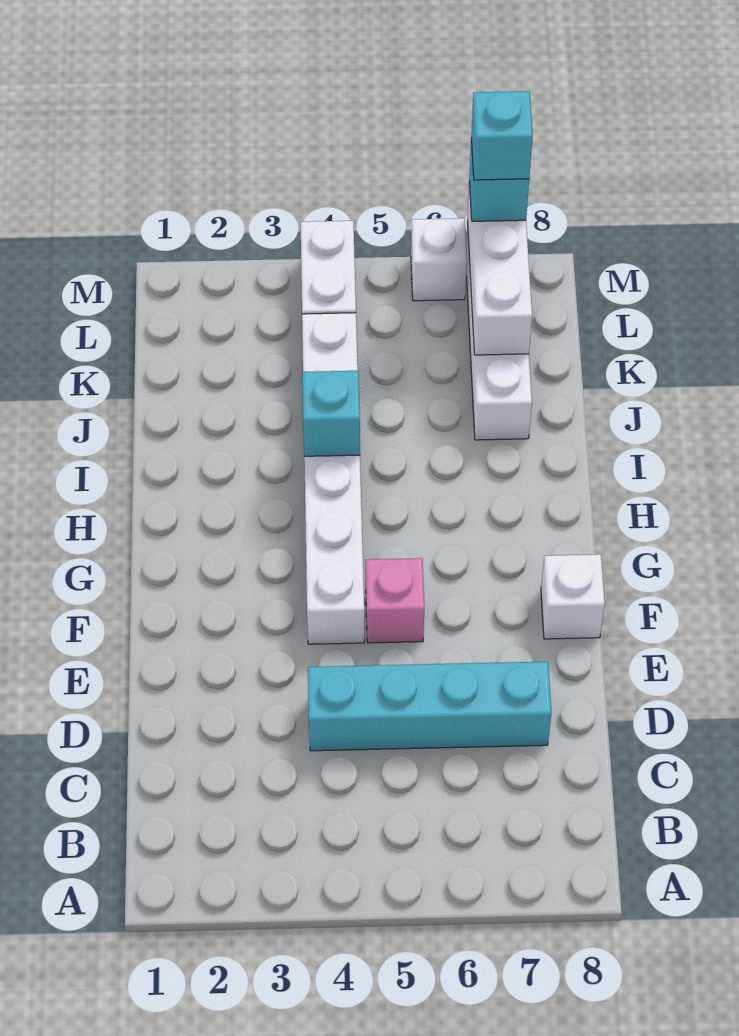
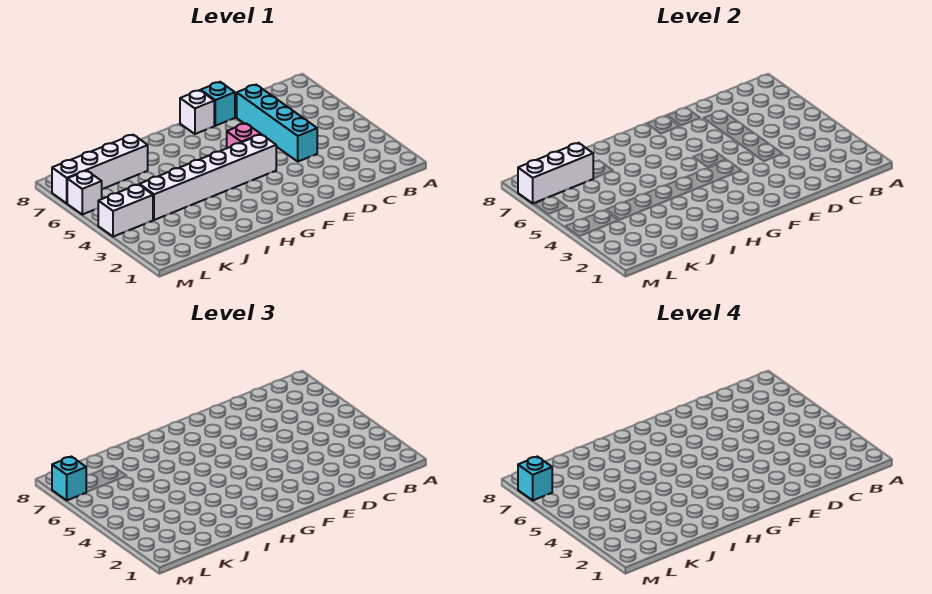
cyan brick I4 level 2 -> cyan brick E8 level 1

